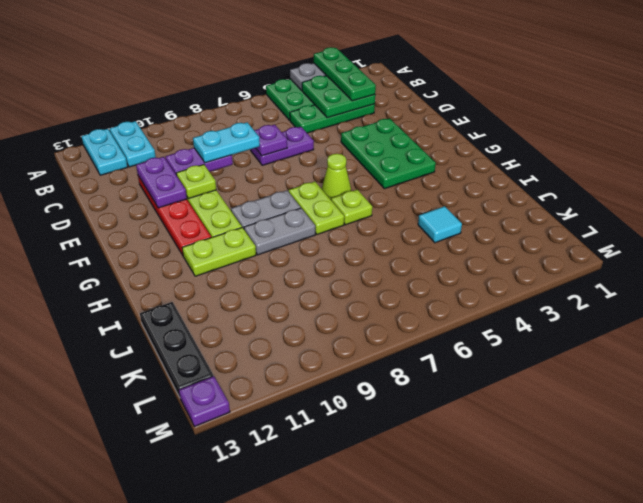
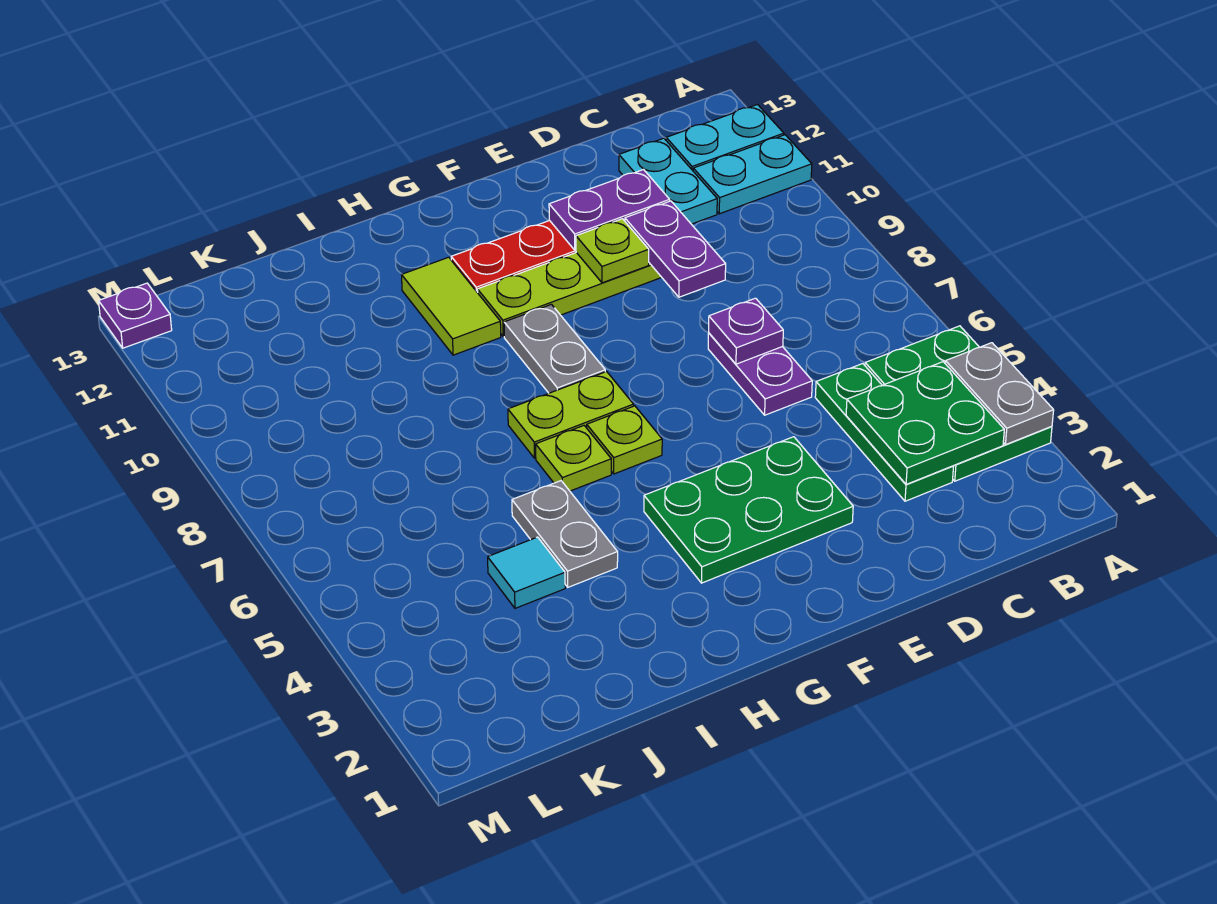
green plate A3:C3 level 3 -> none
cyan plate D8:D9 level 3 -> cyan plate C11:C12 level 1
lime cone G6 level 1 -> lime plate G6 level 1
grey plate H8:H9 level 1 -> grey plate I4:I5 level 1
lime plate H10:H11 level 1 -> lime tile H10:H11 level 1
black plate J13:L13 level 1 -> none

